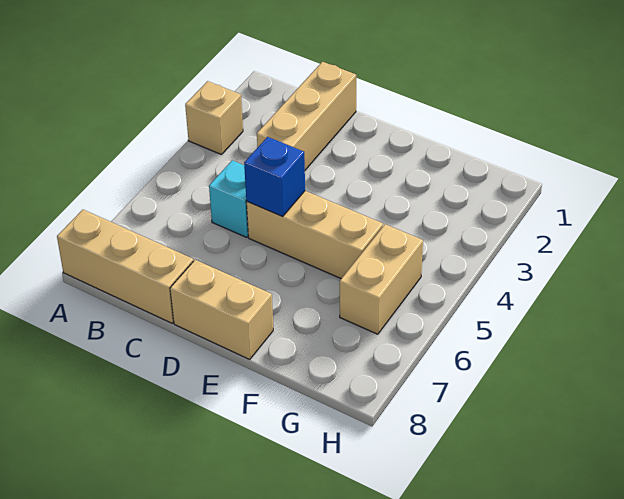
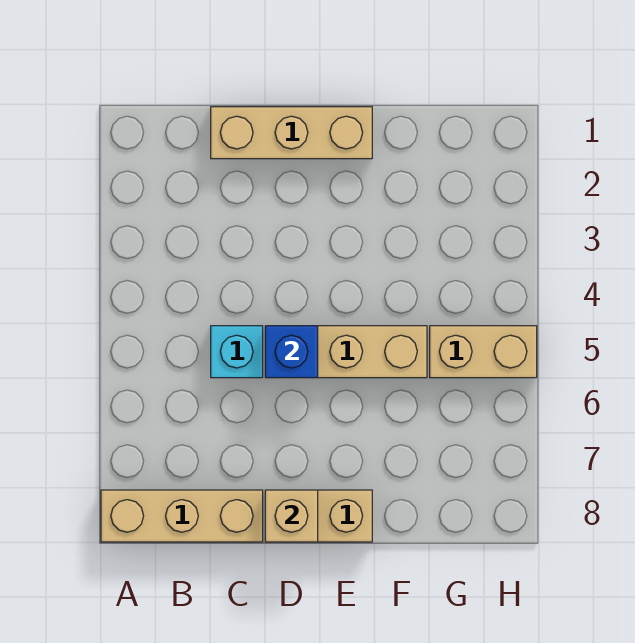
tan brick A3 level 1 -> tan brick D8 level 2
tan brick C1:C3 level 1 -> tan brick C1:E1 level 1
tan brick G5:G6 level 1 -> tan brick G5:H5 level 1

